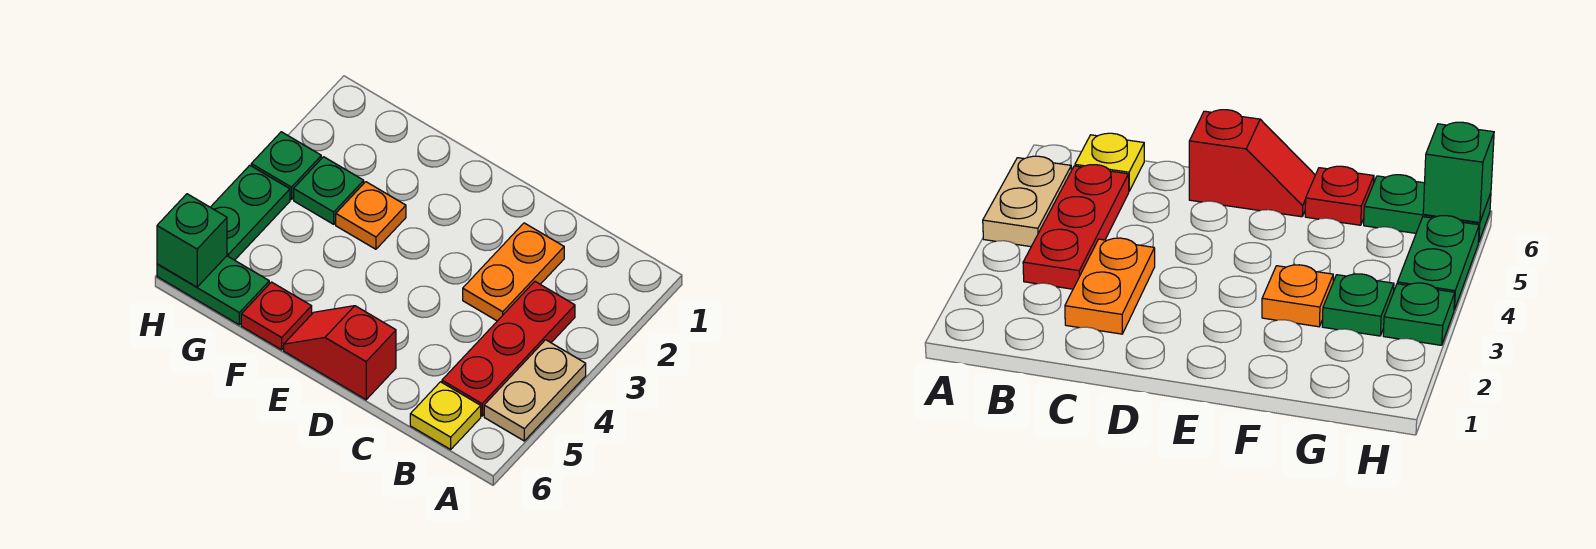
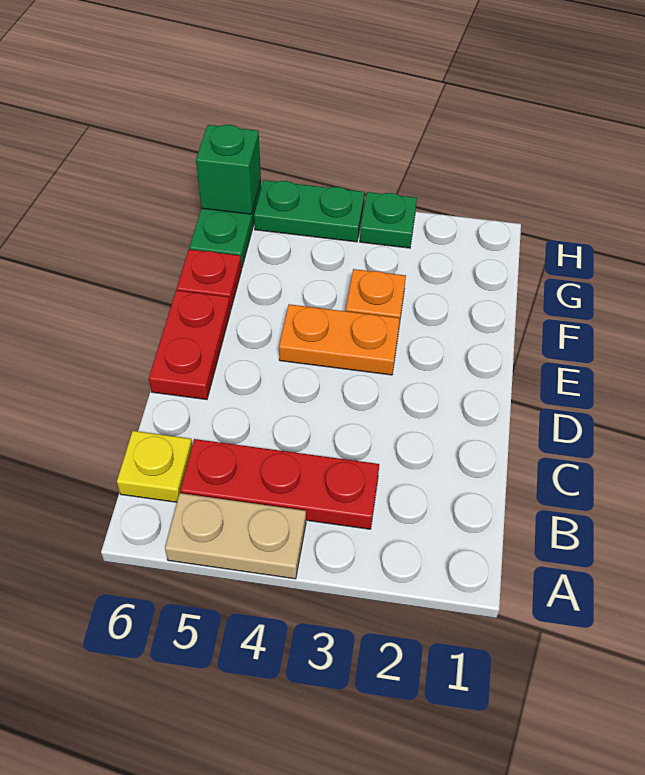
orange plate C2:C3 level 1 -> orange plate E3:E4 level 1
red slope D6:E6 level 1 top D -> red plate D6:E6 level 1
green plate G3 level 1 -> none

